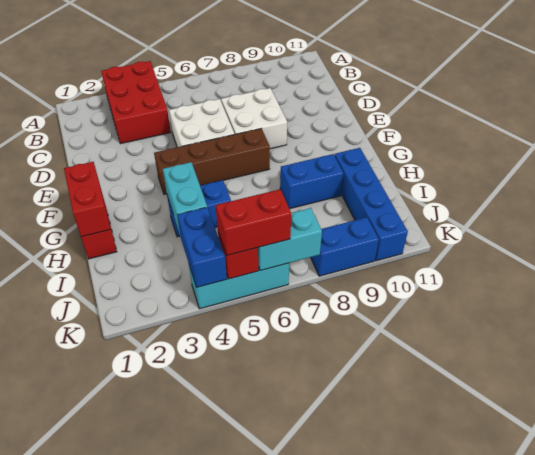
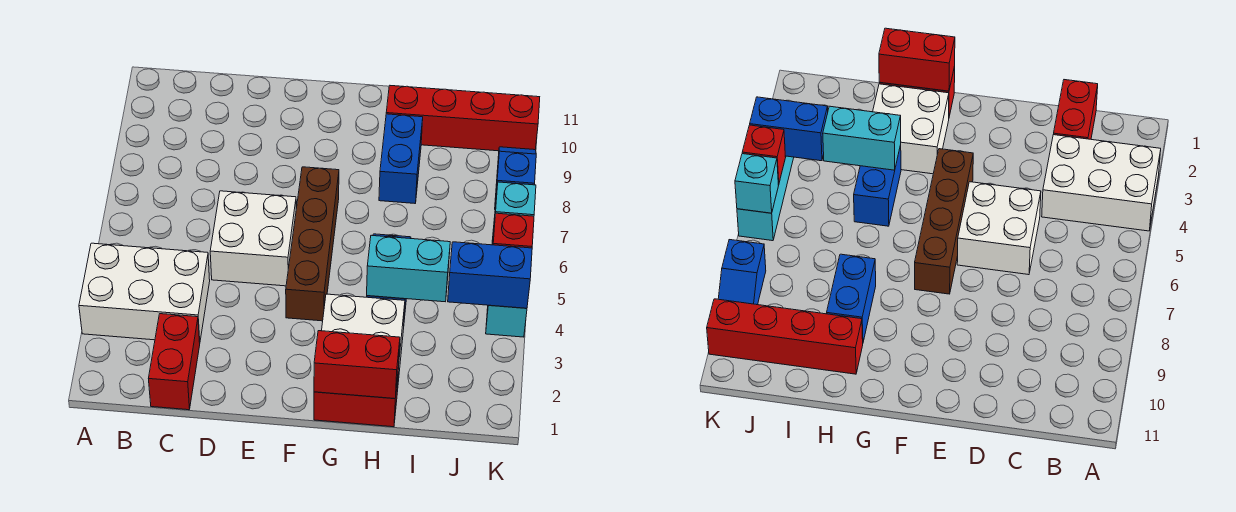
red brick A3:C4 level 1 -> white brick A3:C4 level 1
white brick D7:E8 level 1 -> white brick G2:H3 level 1
blue brick H10:K10 level 1 -> red brick H10:K10 level 1
red brick K5:K6 level 3 -> red brick C1:C2 level 1
cyan brick K6:K7 level 2 -> cyan brick K6 level 2
blue brick K8:K9 level 1 -> blue slope K8:K9 level 1 top 8

